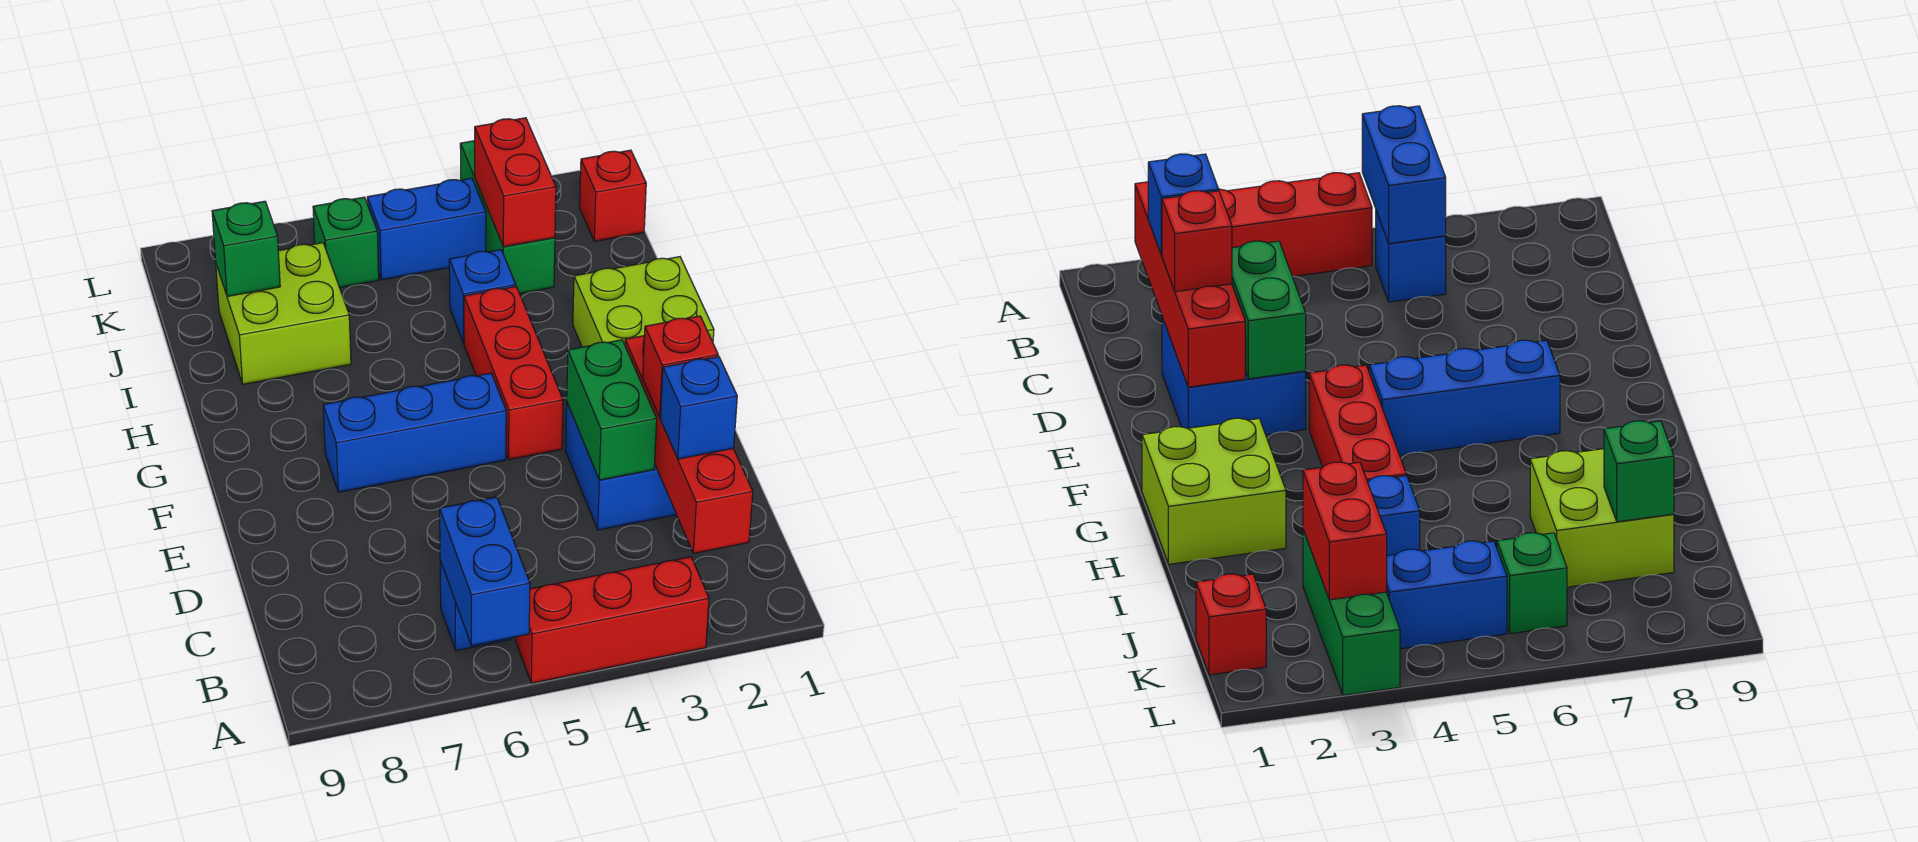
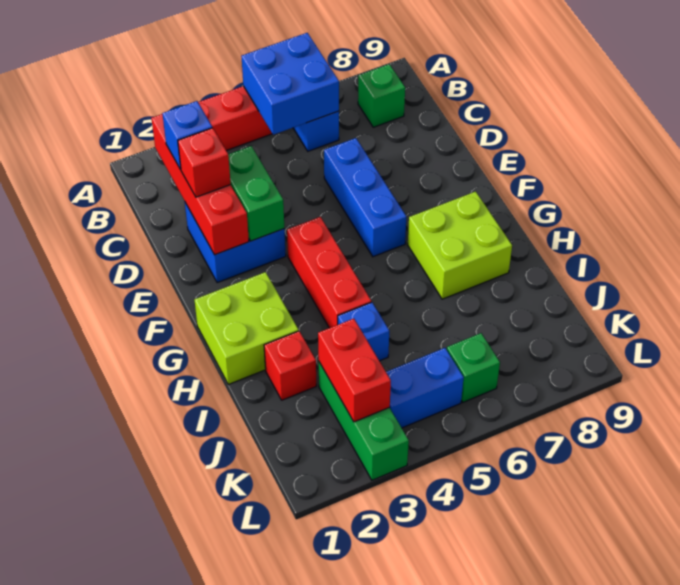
blue brick A6:B6 level 2 -> blue brick A5:B6 level 2
blue brick F5:F7 level 1 -> blue brick D6:F6 level 1
lime brick I7:J8 level 1 -> lime brick G7:H8 level 1
green brick J8 level 2 -> green brick B8 level 1
red brick K1 level 1 -> red brick I2 level 1

